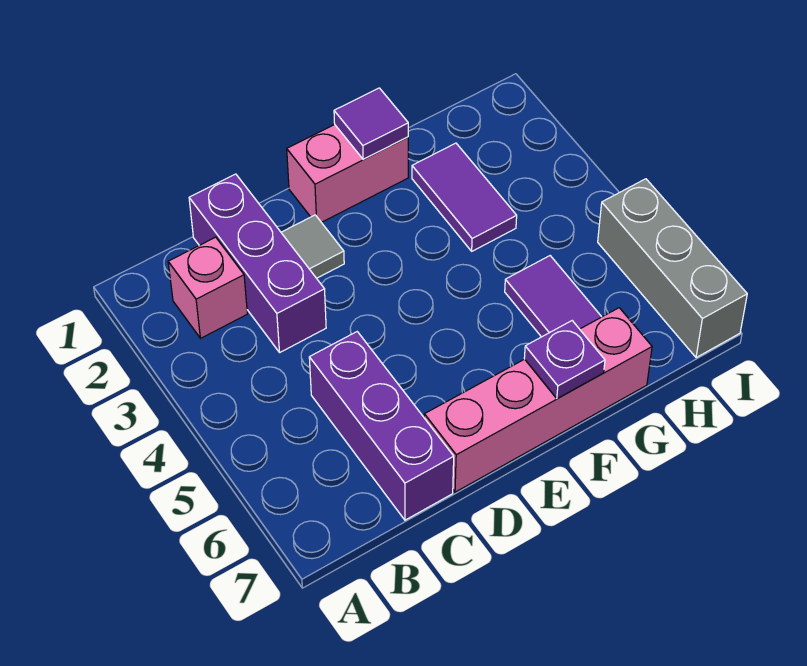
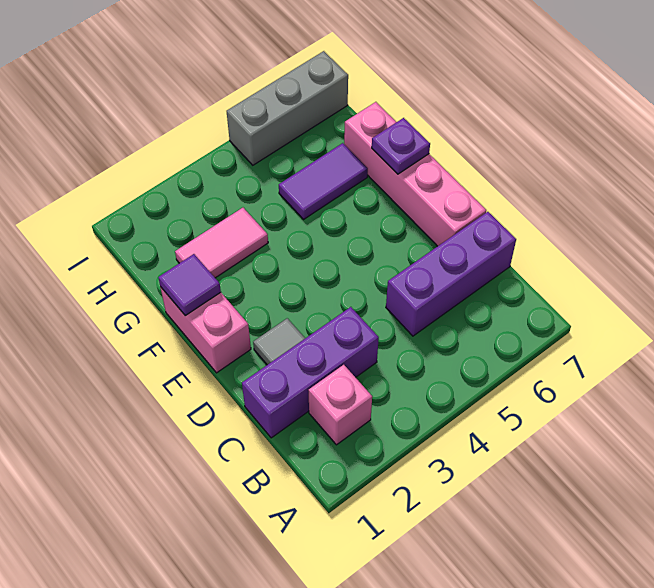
purple tile G2:G3 level 1 -> pink tile G2:G3 level 1

